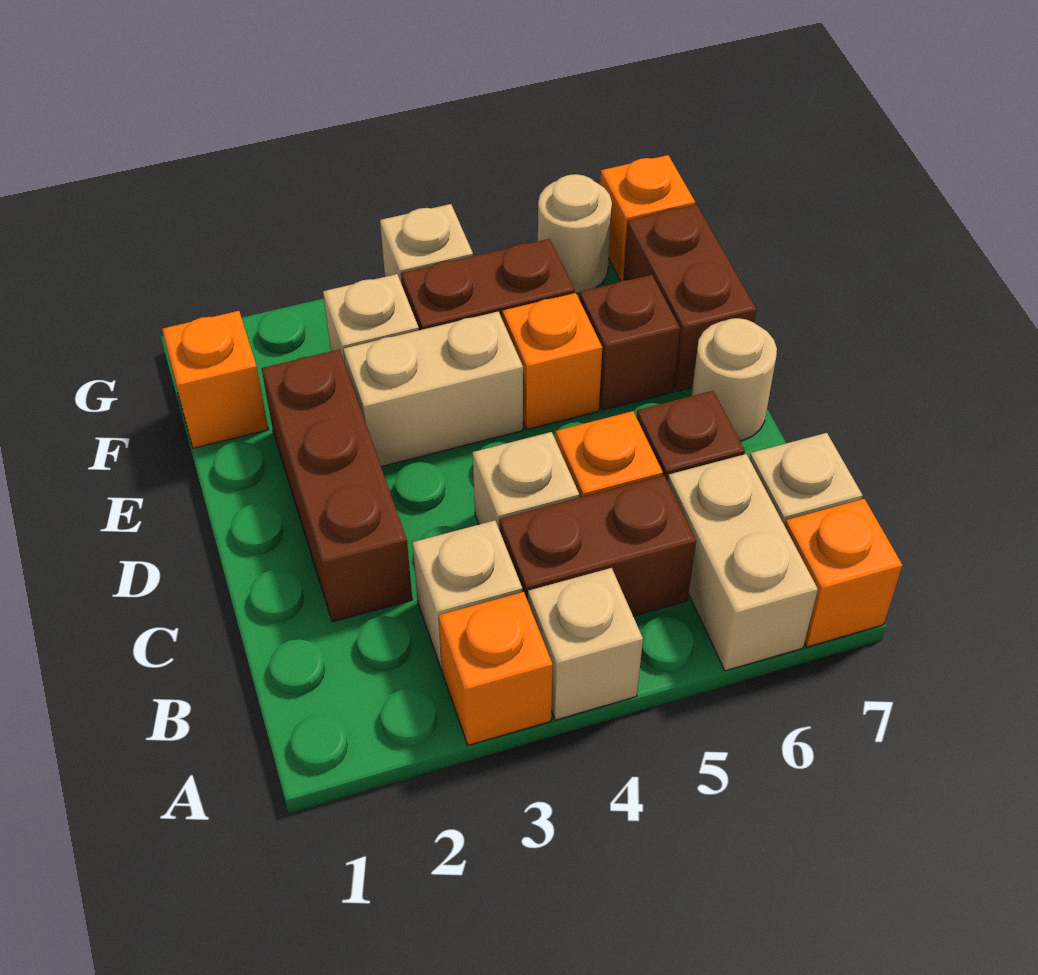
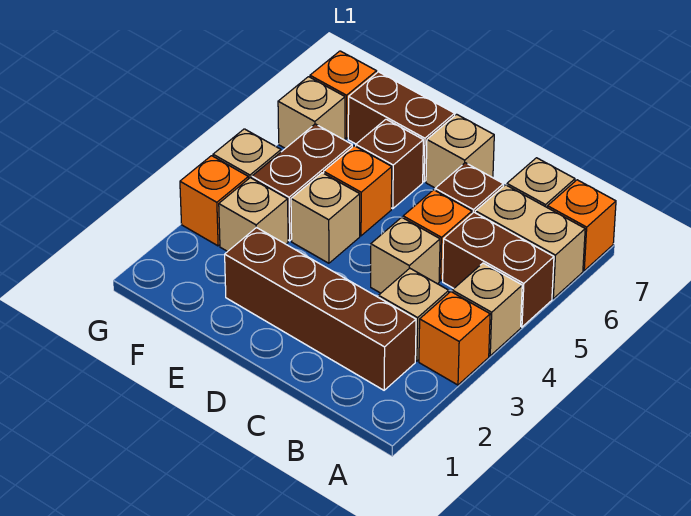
brown brick B4:B5 level 1 -> brown brick A5:B5 level 1
brown brick C2:E2 level 1 -> brown brick B2:E2 level 1
tan round brick D7 level 1 -> tan brick D7 level 1
tan brick E3:E4 level 1 -> tan brick E4 level 1
orange brick F1 level 1 -> orange brick G3 level 1
tan round brick G6 level 1 -> tan brick G6 level 1

